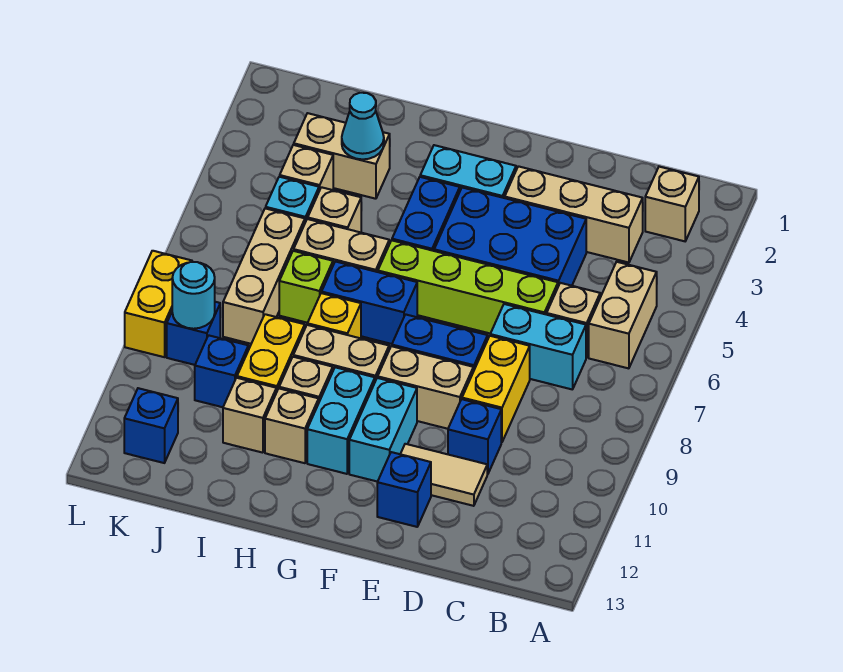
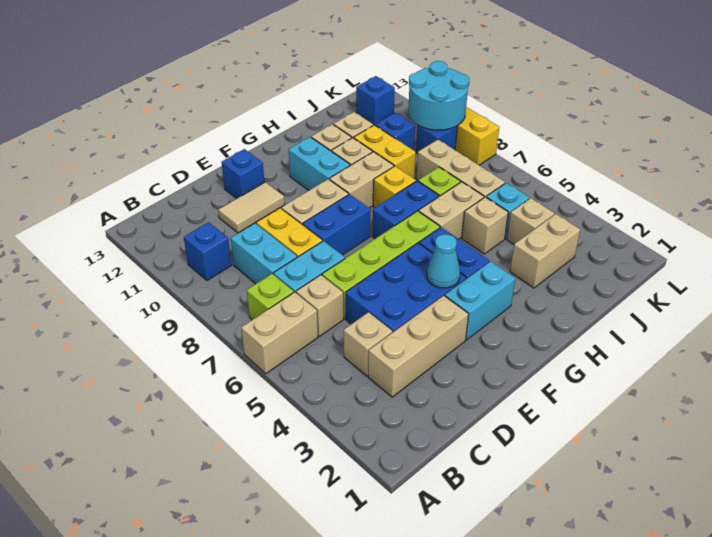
tan brick B2 level 1 -> tan brick C4 level 1
tan brick B5:B6 level 1 -> tan brick A6:B6 level 1
none -> lime brick B7 level 1
blue brick D10 level 1 -> blue brick B10 level 1
cyan brick F10:F11 level 1 -> cyan brick C8:C9 level 1
cyan cone I3 level 2 -> cyan cone F4 level 2
cyan round brick K9 level 2 -> cyan round brick K9:L10 level 2

